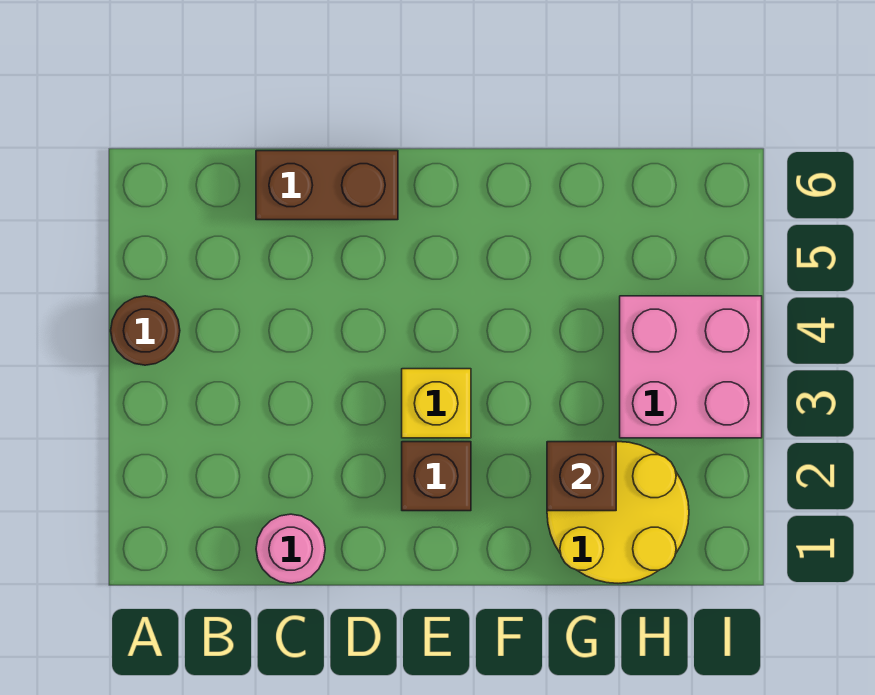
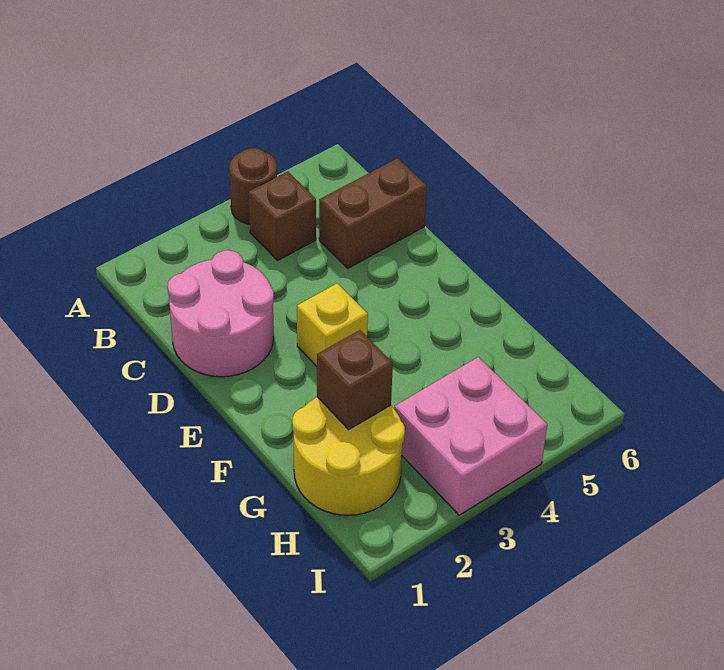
pink round brick C1 level 1 -> pink round brick C1:D2 level 1
brown brick C6:D6 level 1 -> brown brick C5:C6 level 1
brown brick E2 level 1 -> brown brick B4 level 1

